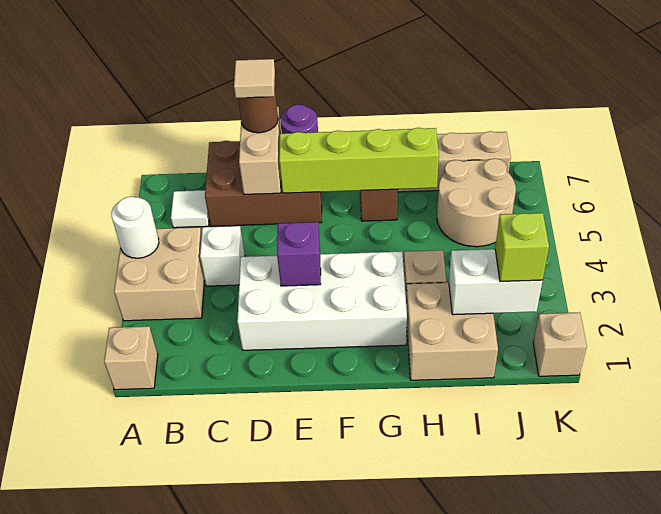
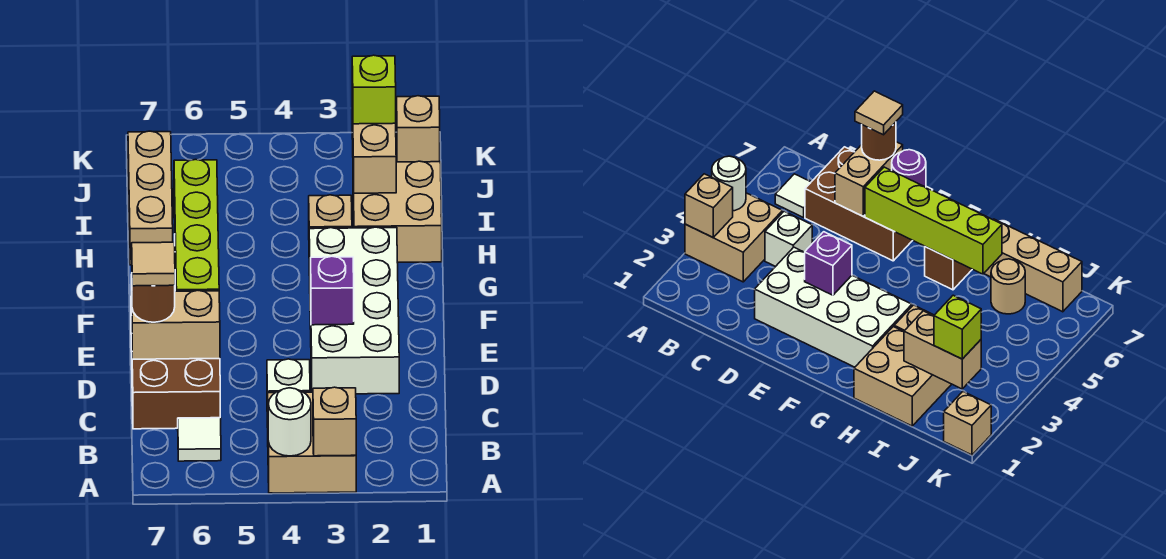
tan brick A1 level 1 -> tan brick A3 level 2
white brick I2:J2 level 2 -> tan brick I2:J2 level 2
tan round brick I5:J6 level 1 -> tan round brick I6 level 1

